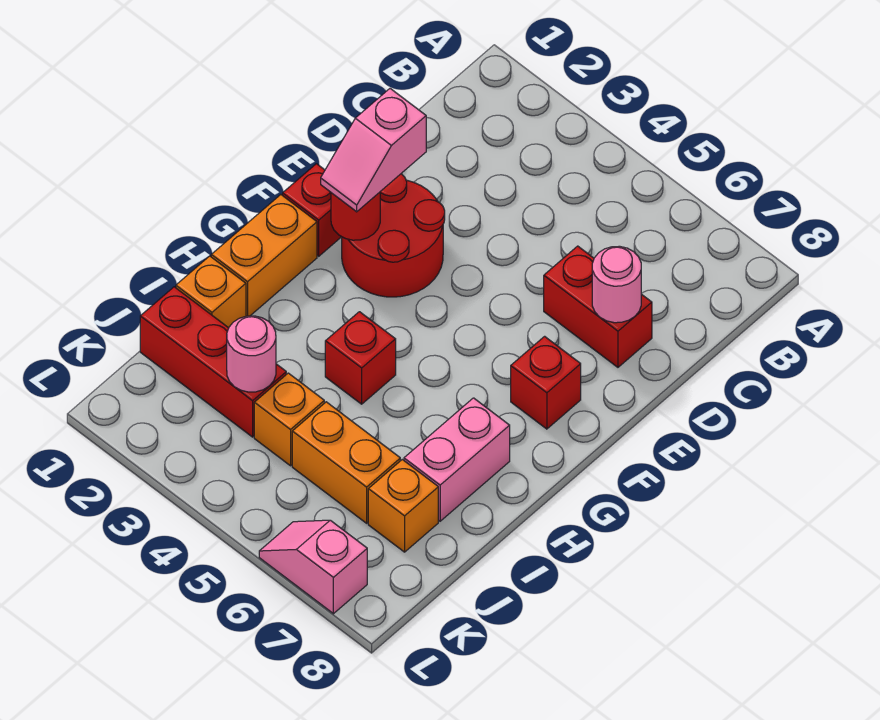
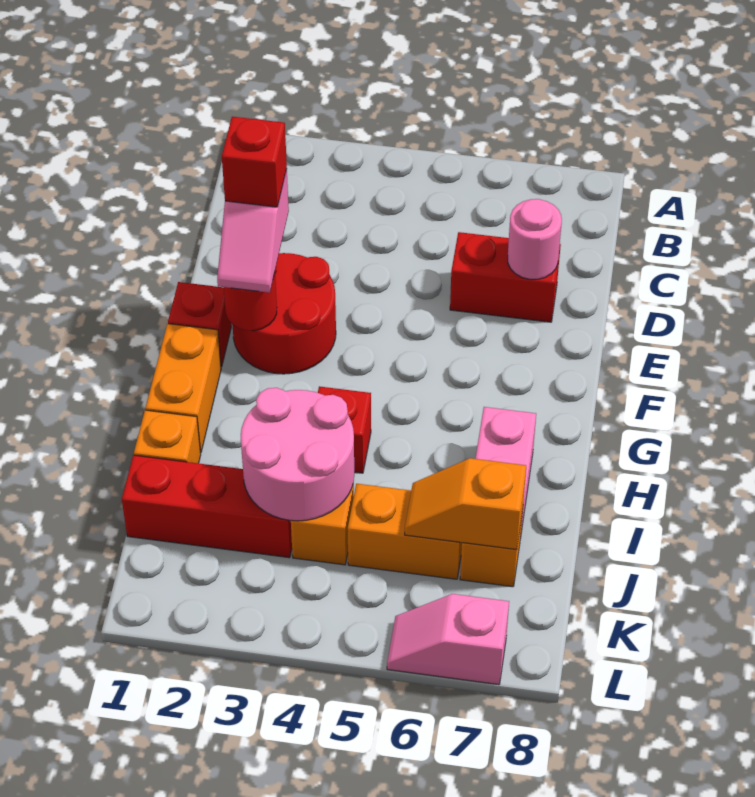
red brick F7 level 1 -> red brick E2 level 4
pink round brick J3 level 2 -> pink round brick I3:J4 level 2
none -> orange slope J6:J7 level 2 top 7

